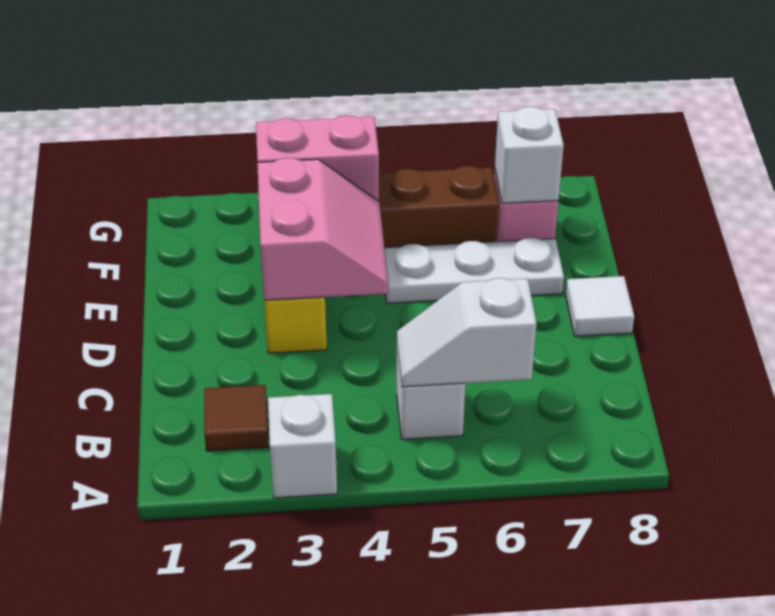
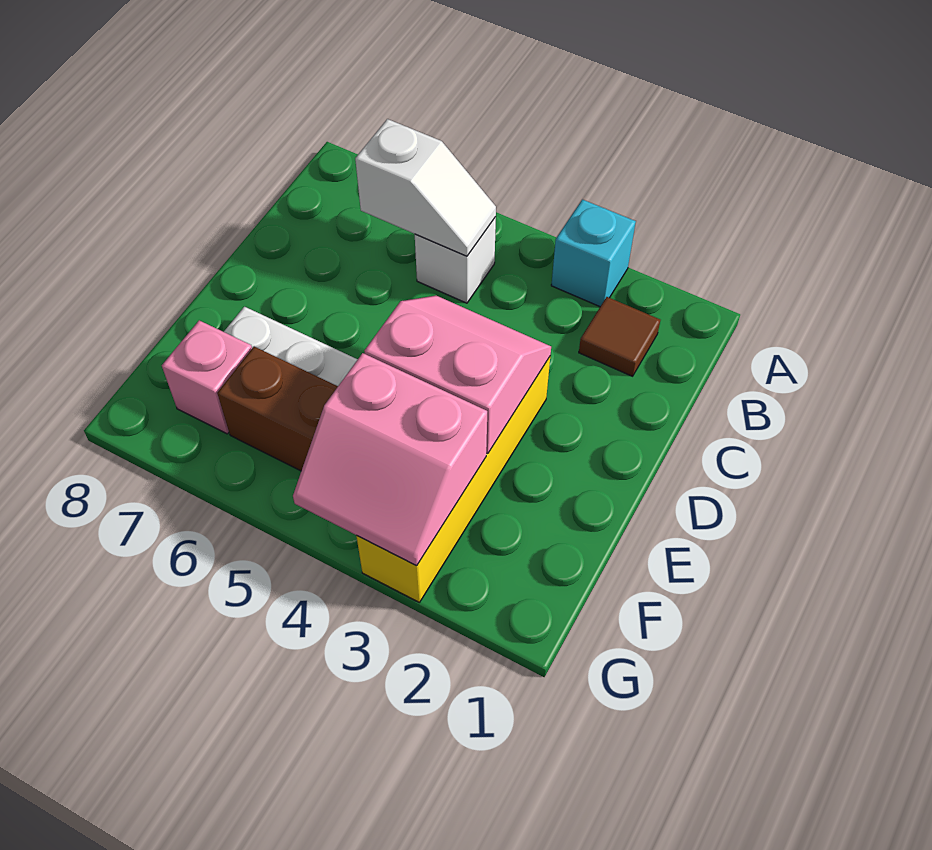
white brick A3 level 1 -> cyan brick A3 level 1
pink slope D3:E4 level 2 top 3 -> pink slope D3:E4 level 2 top E
white tile D8 level 1 -> none
white brick F7 level 2 -> none

